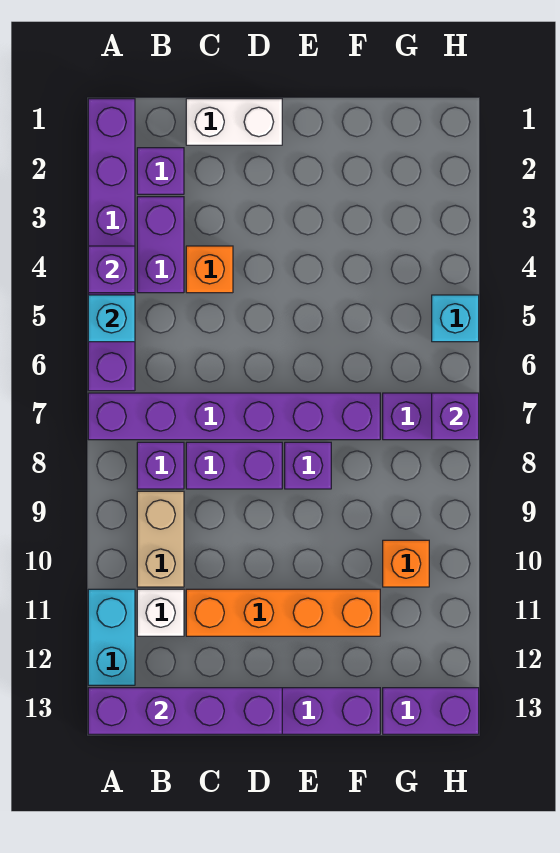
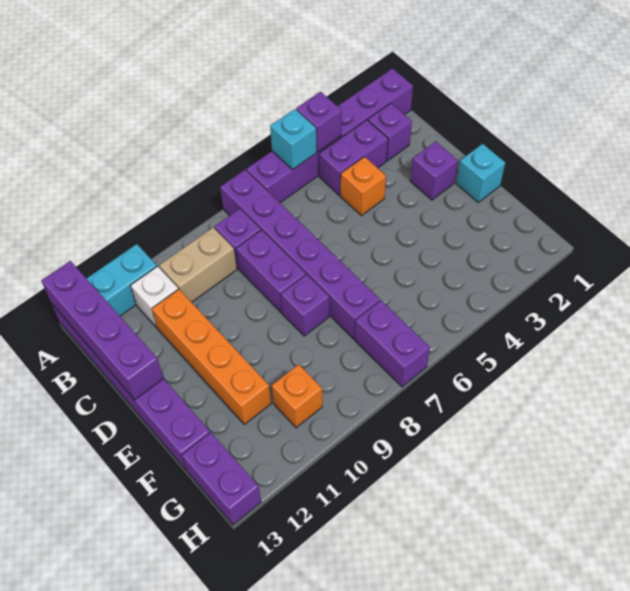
white brick C1:D1 level 1 -> none
cyan brick H5 level 1 -> cyan brick E1 level 1
purple brick H7 level 2 -> purple brick D2 level 1

